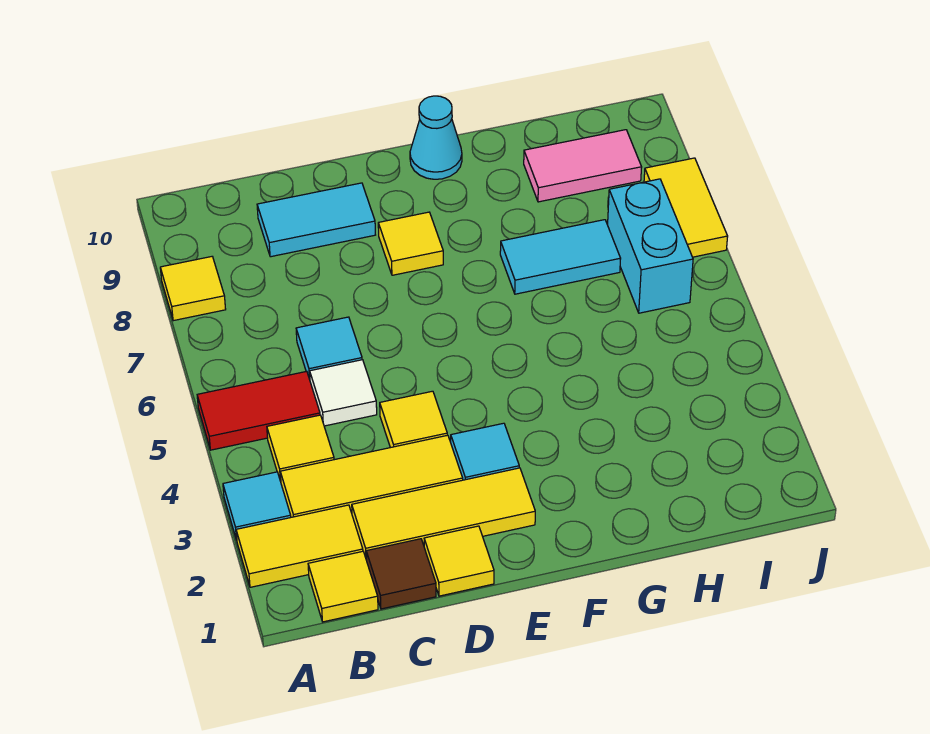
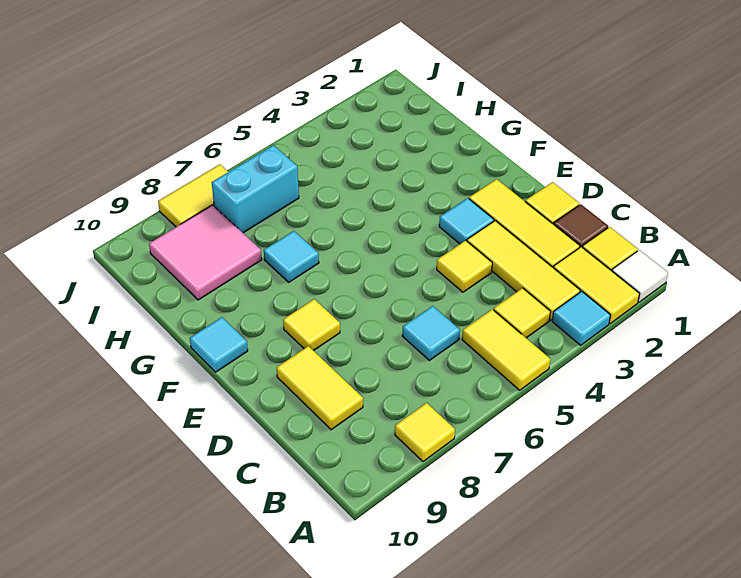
red tile A5:B5 level 1 -> yellow tile A5:B5 level 1
white tile C5 level 1 -> white tile A1 level 1
cyan tile C9:D9 level 1 -> yellow tile C9:D9 level 1
cyan cone F10 level 1 -> cyan tile F10 level 1
cyan tile G7:H7 level 1 -> cyan tile G7 level 1
pink tile H9:I9 level 1 -> pink tile H8:I9 level 1

